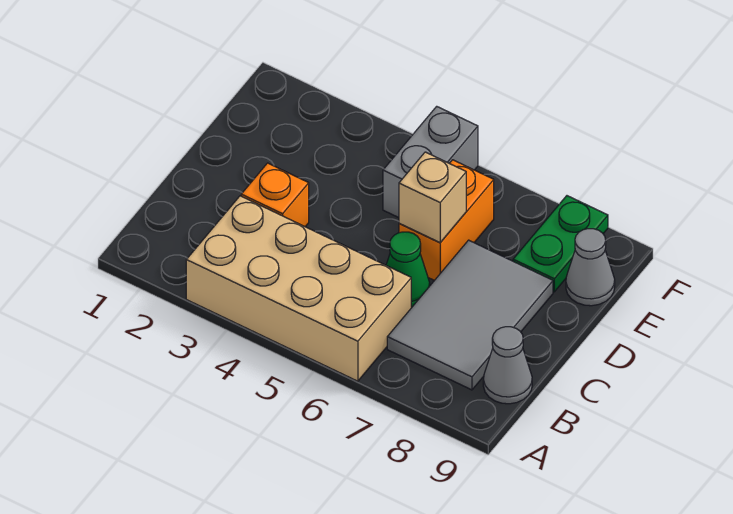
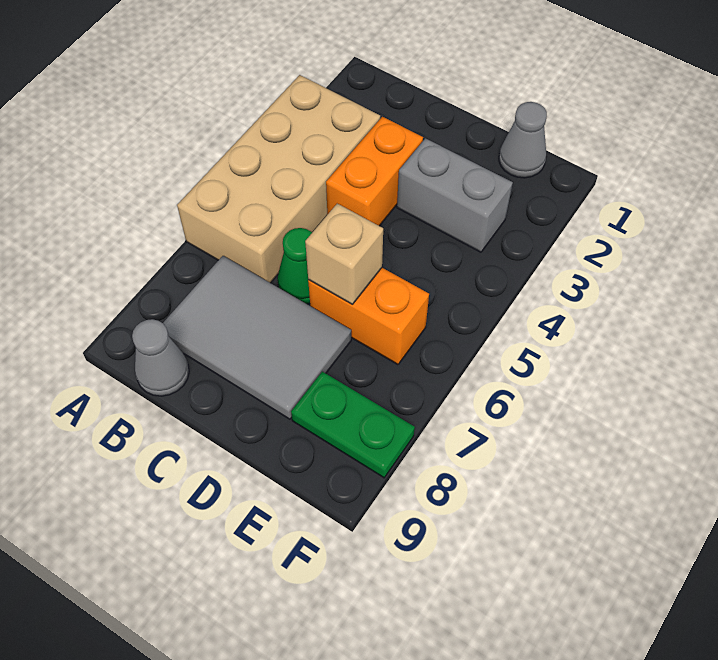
orange brick C3 level 1 -> orange brick C3:C4 level 1
grey brick E5:F5 level 1 -> grey brick D3:E3 level 1
grey cone E9 level 1 -> grey cone E1 level 1

